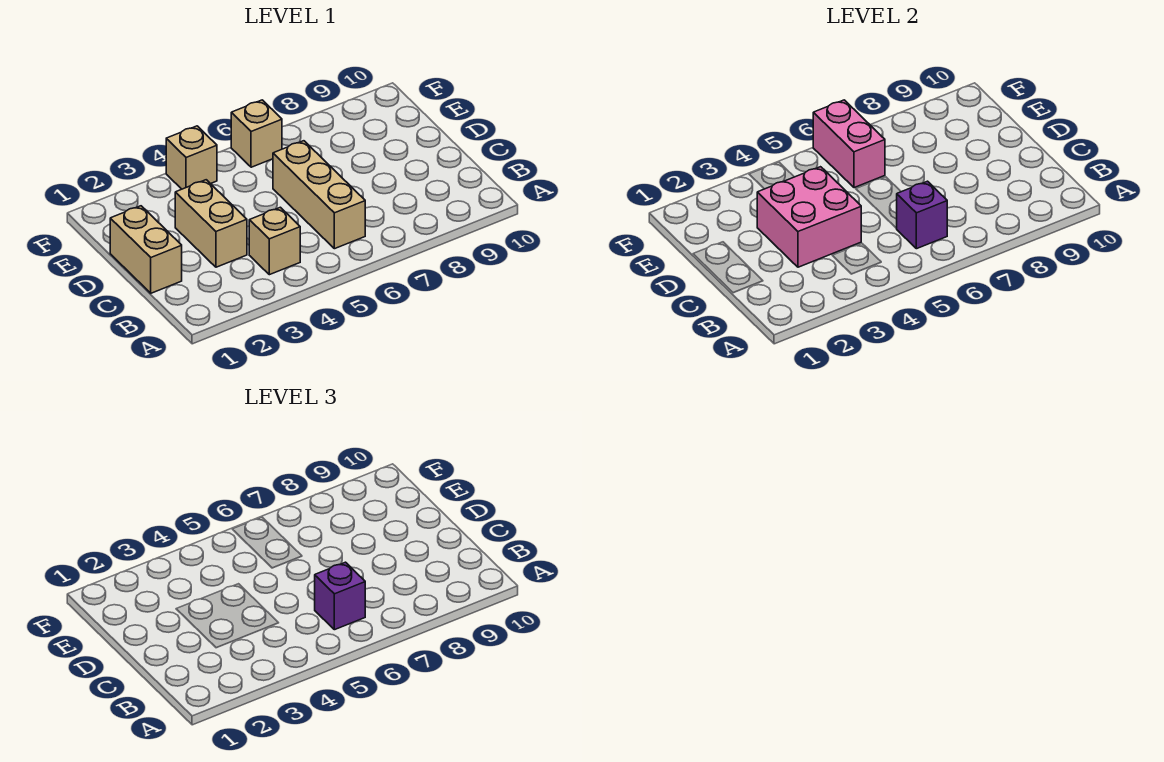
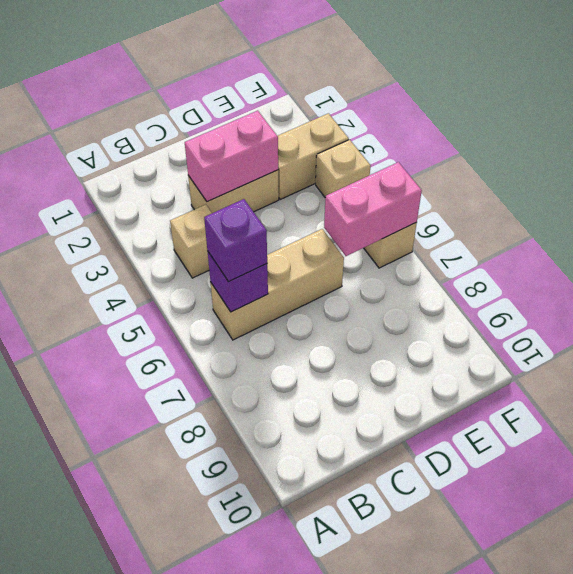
tan brick C1:D1 level 1 -> tan brick E3:F3 level 1
pink brick C3:D4 level 2 -> pink brick C3:D3 level 2

